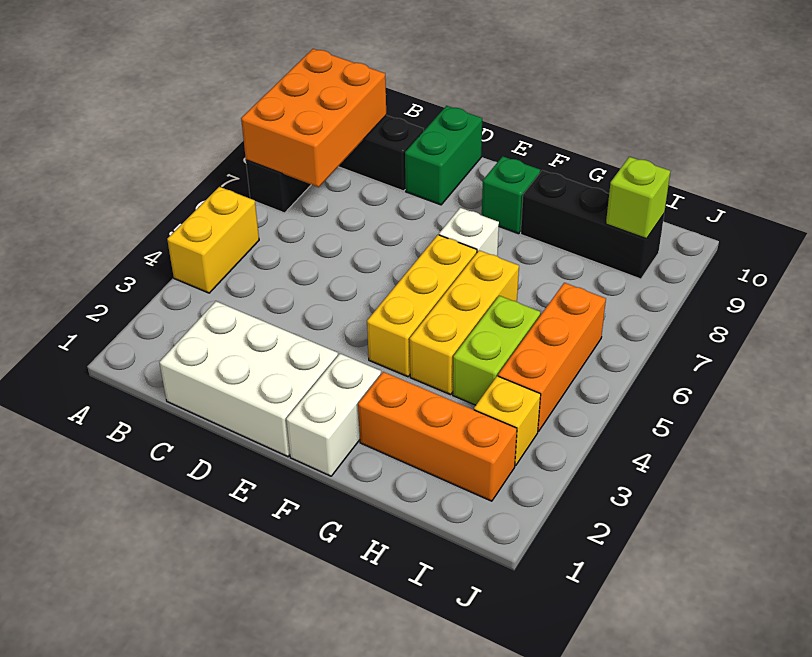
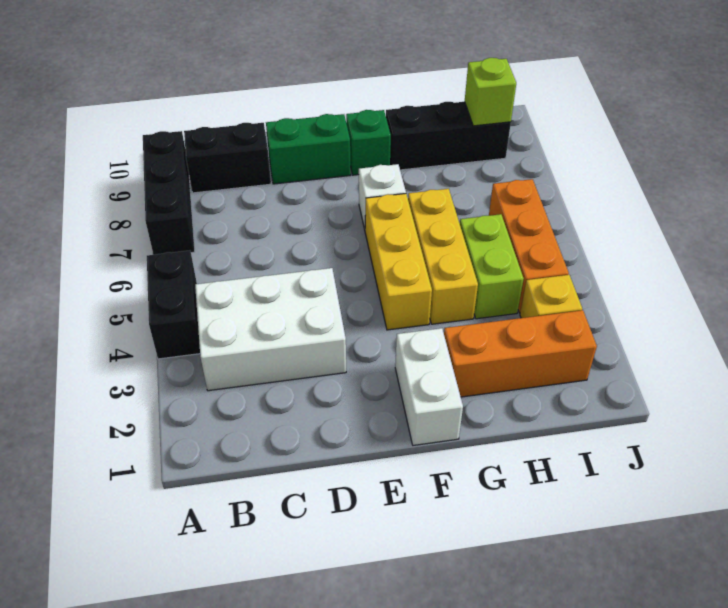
yellow brick A4:A5 level 1 -> black brick A4:A5 level 1
orange brick A7:B9 level 2 -> none
white brick C1:E2 level 1 -> white brick B3:D4 level 1
green brick D9:D10 level 1 -> green brick D9:E9 level 1

